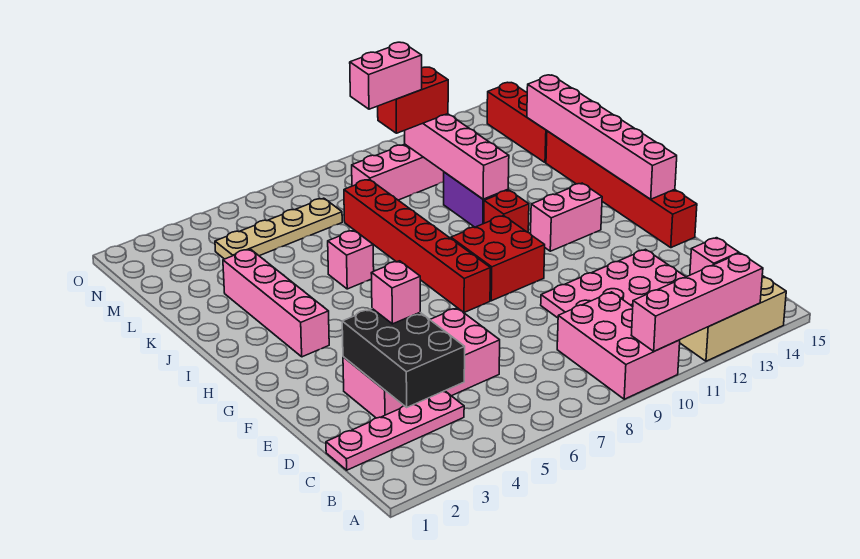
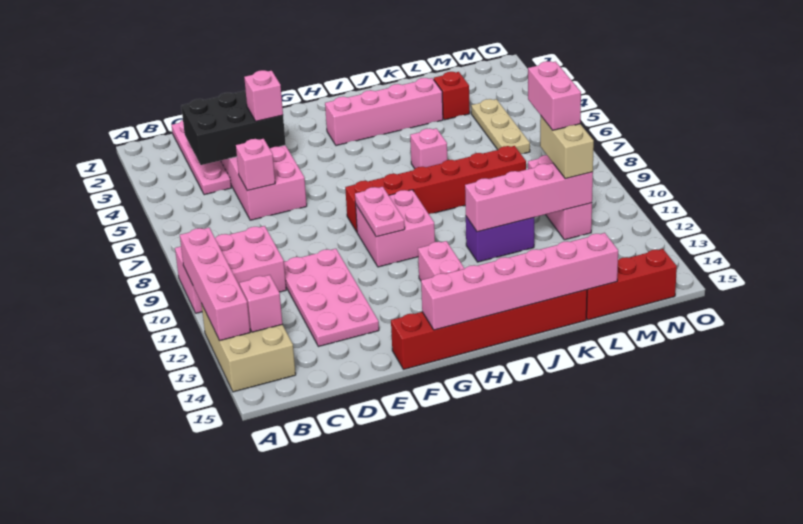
none -> pink brick D6 level 2
red brick G9:H10 level 1 -> pink brick G9:H10 level 1
none -> pink plate G9:G10 level 2
red brick I11 level 1 -> red brick L3 level 1
tan plate M4:M7 level 1 -> tan plate M4:M6 level 1
red brick M10:M11 level 3 -> tan brick M10:M11 level 3

